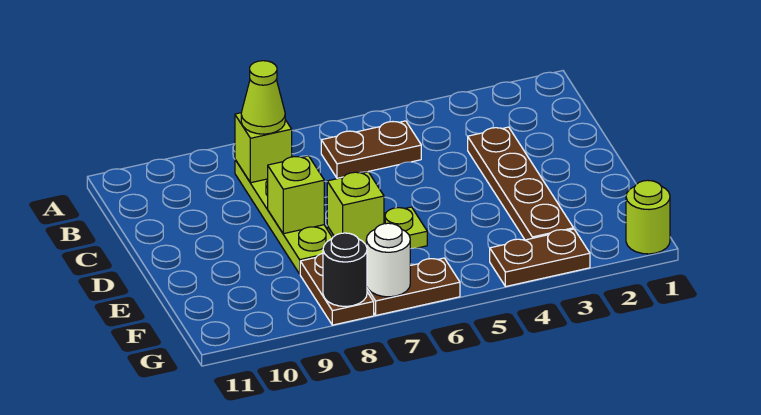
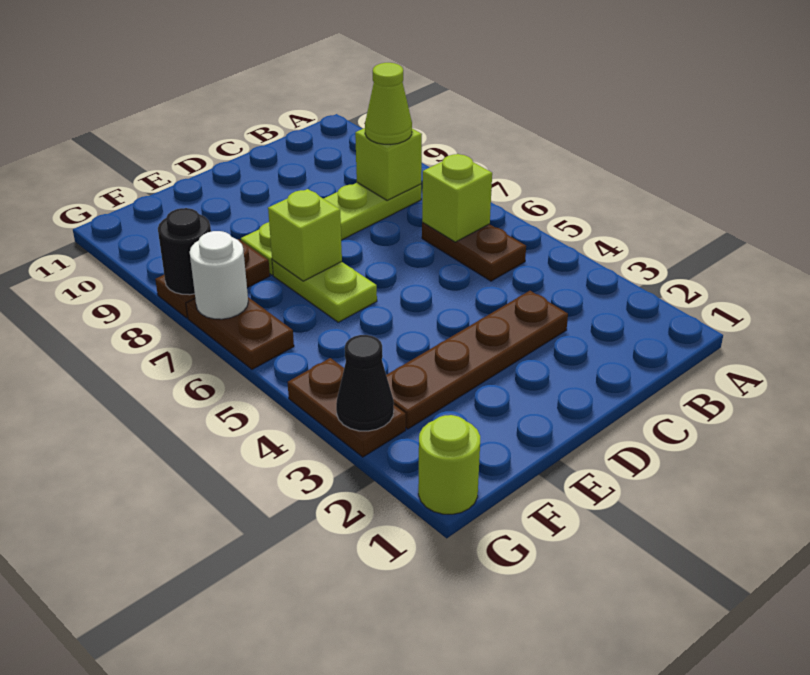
lime brick D8 level 2 -> lime brick B6 level 2
none -> black cone G3 level 2

